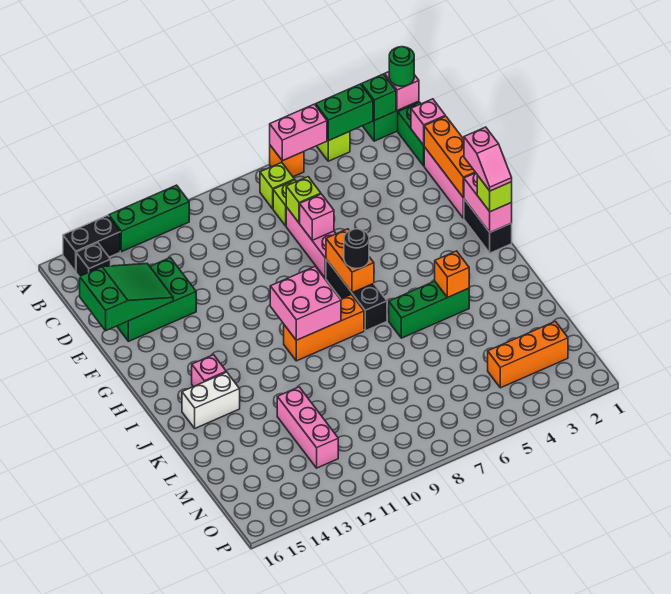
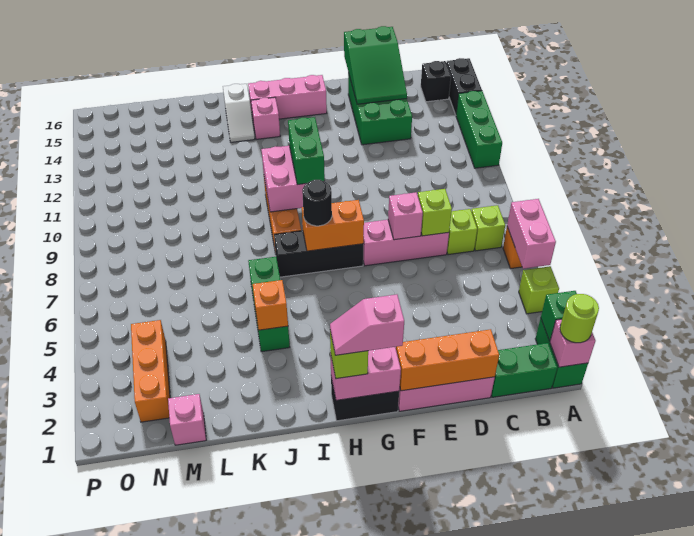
green round brick A1 level 3 -> lime round brick A1 level 3
green brick A3:A4 level 2 -> green brick H9:H10 level 3
pink brick C1 level 2 -> pink brick M1 level 1
white brick J14:J15 level 1 -> white slope J14:J15 level 1 top 15
pink brick L12:N12 level 1 -> pink brick G15:I15 level 1

